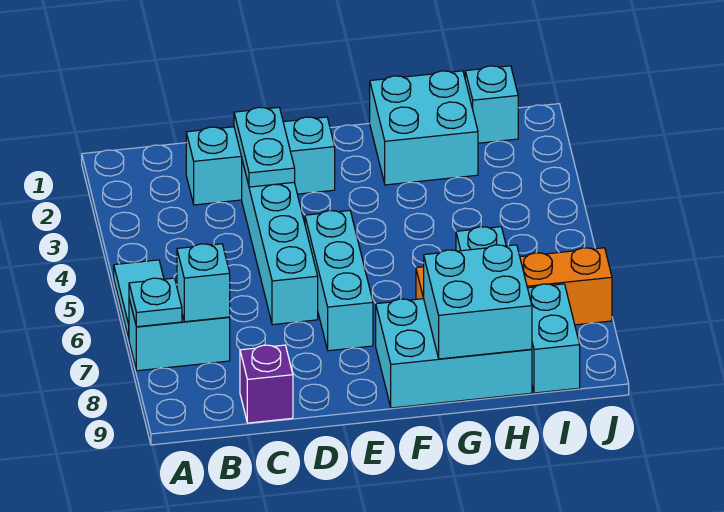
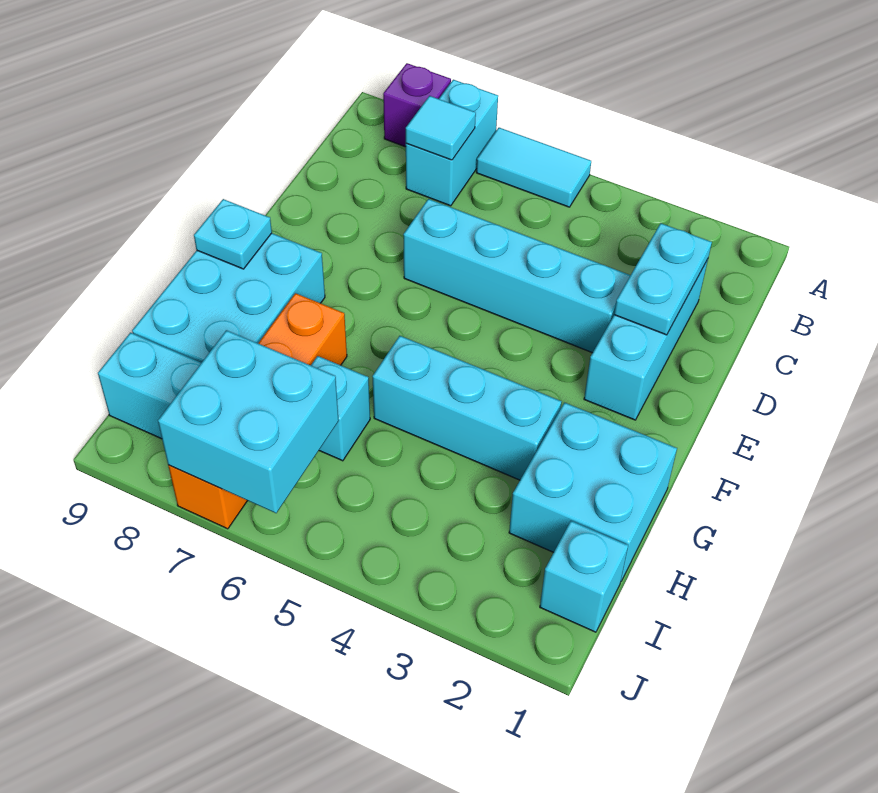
cyan plate A7 level 2 -> cyan plate F9 level 2
cyan brick B7 level 2 -> cyan tile B7 level 2
purple brick C9 level 1 -> purple brick A8 level 1
cyan plate D2:D3 level 2 -> cyan plate C2:D2 level 2
cyan brick E5:E7 level 1 -> cyan brick G3:G5 level 1
cyan brick G8:H9 level 2 -> cyan brick I6:J7 level 2

